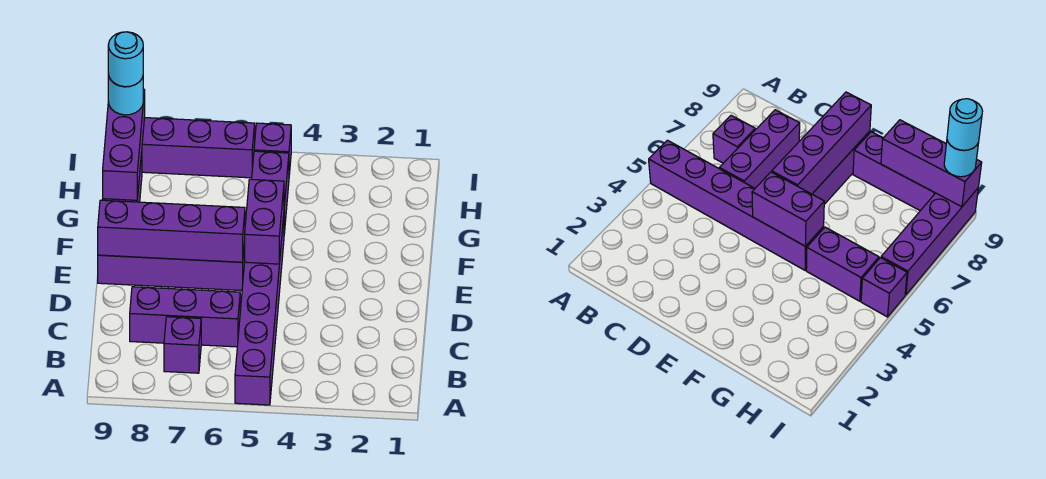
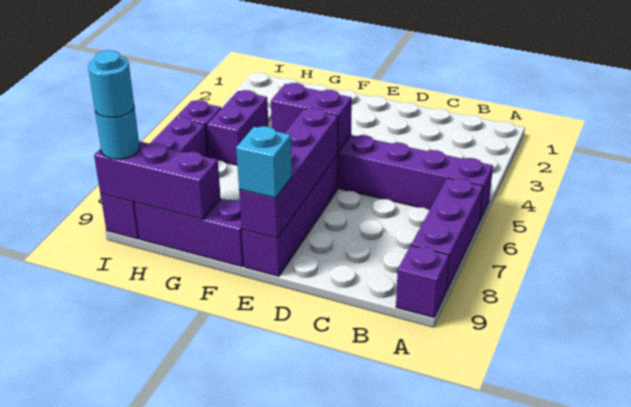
purple brick B7 level 1 -> purple brick A9 level 1
purple brick C6:C8 level 1 -> purple brick A6:A8 level 1
none -> cyan brick E9 level 3
purple brick G5:H5 level 1 -> purple brick H4:H5 level 1

